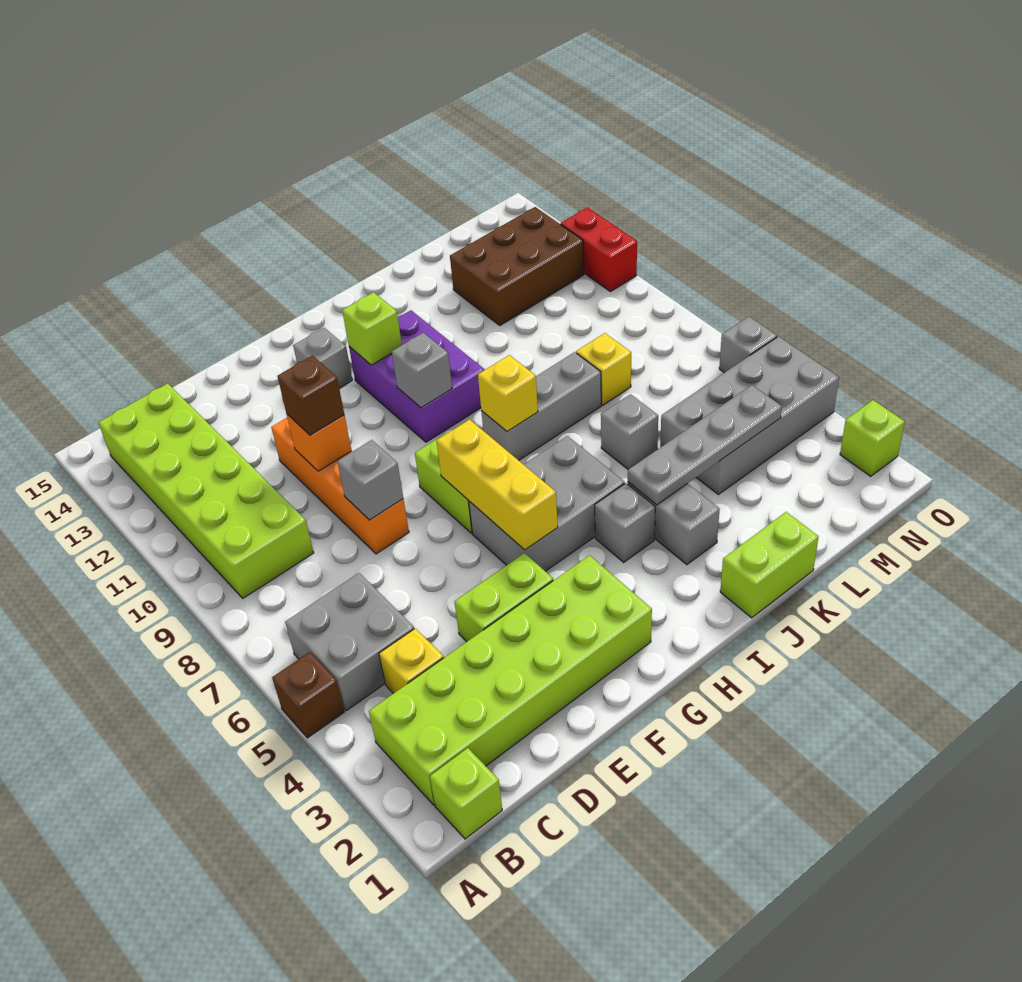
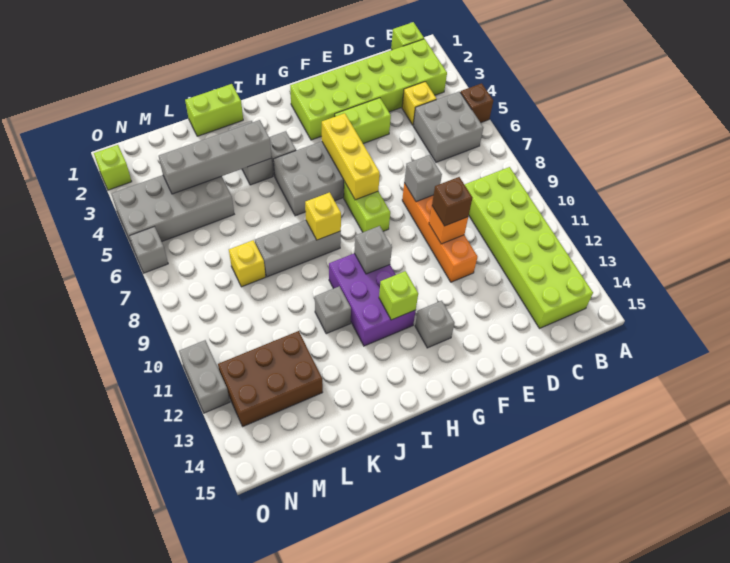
grey plate J4:M4 level 2 -> grey brick J4:M4 level 2
grey brick K6 level 1 -> grey brick J11 level 1
red brick O11:O12 level 1 -> grey brick O11:O12 level 1

